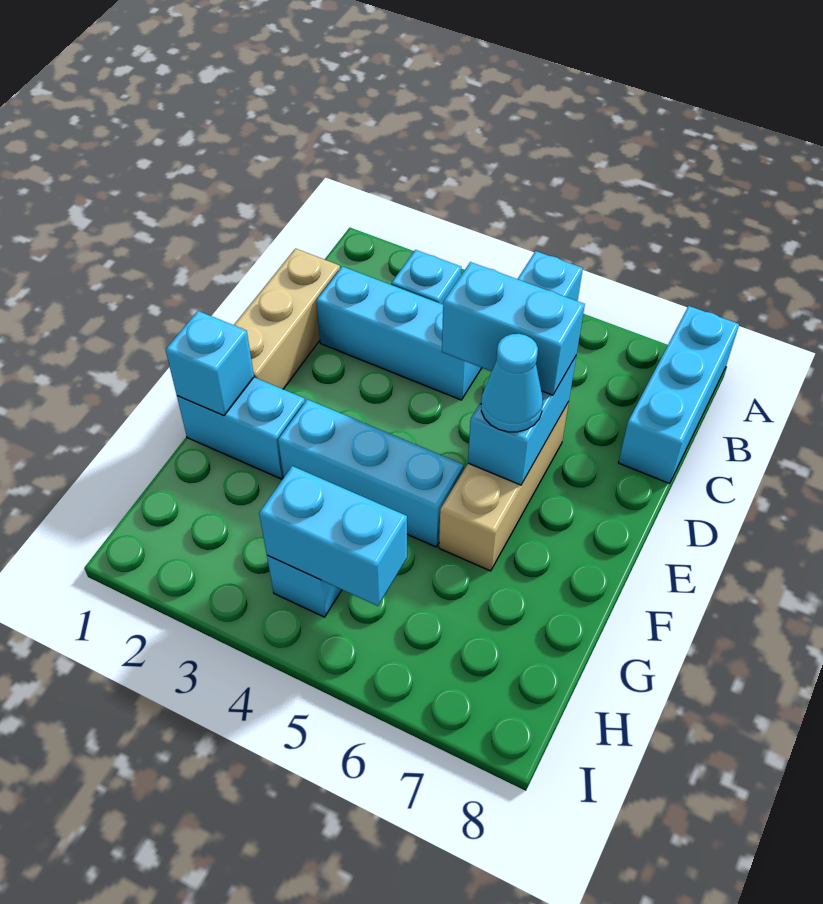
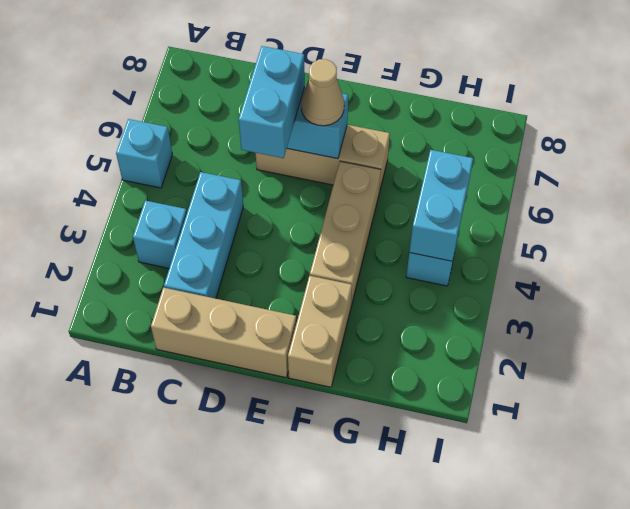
cyan brick A8:C8 level 1 -> none
cyan cone E6 level 3 -> tan cone E6 level 3
cyan brick F1:F2 level 1 -> tan brick F1:F2 level 1
cyan brick F1 level 2 -> none
cyan brick F3:F5 level 1 -> tan brick F3:F5 level 1

